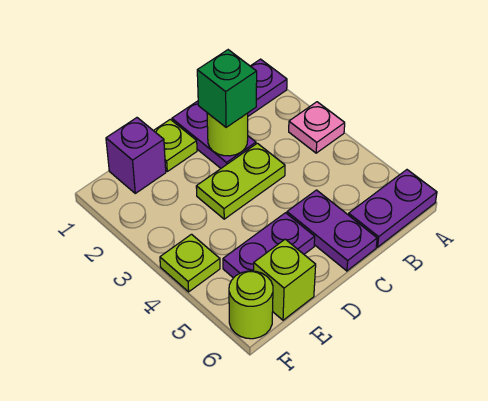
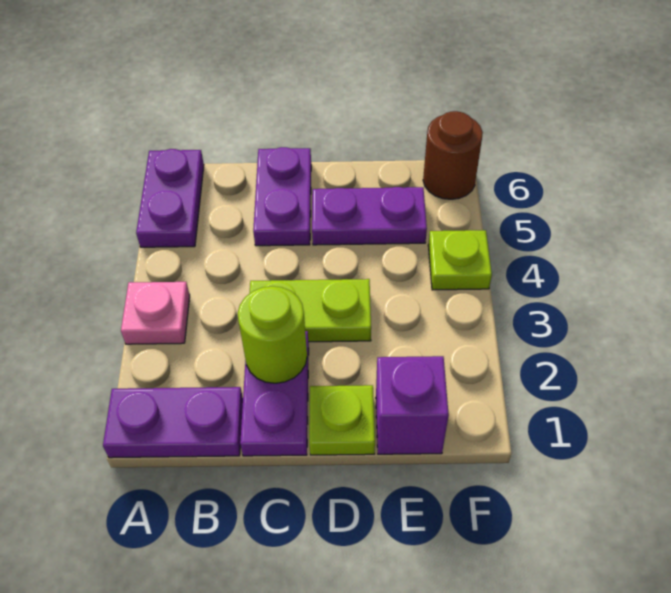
purple plate A6:B6 level 1 -> purple plate A5:A6 level 1
green brick C2 level 3 -> none
lime brick E6 level 1 -> none
lime round brick F6 level 1 -> brown round brick F6 level 1

